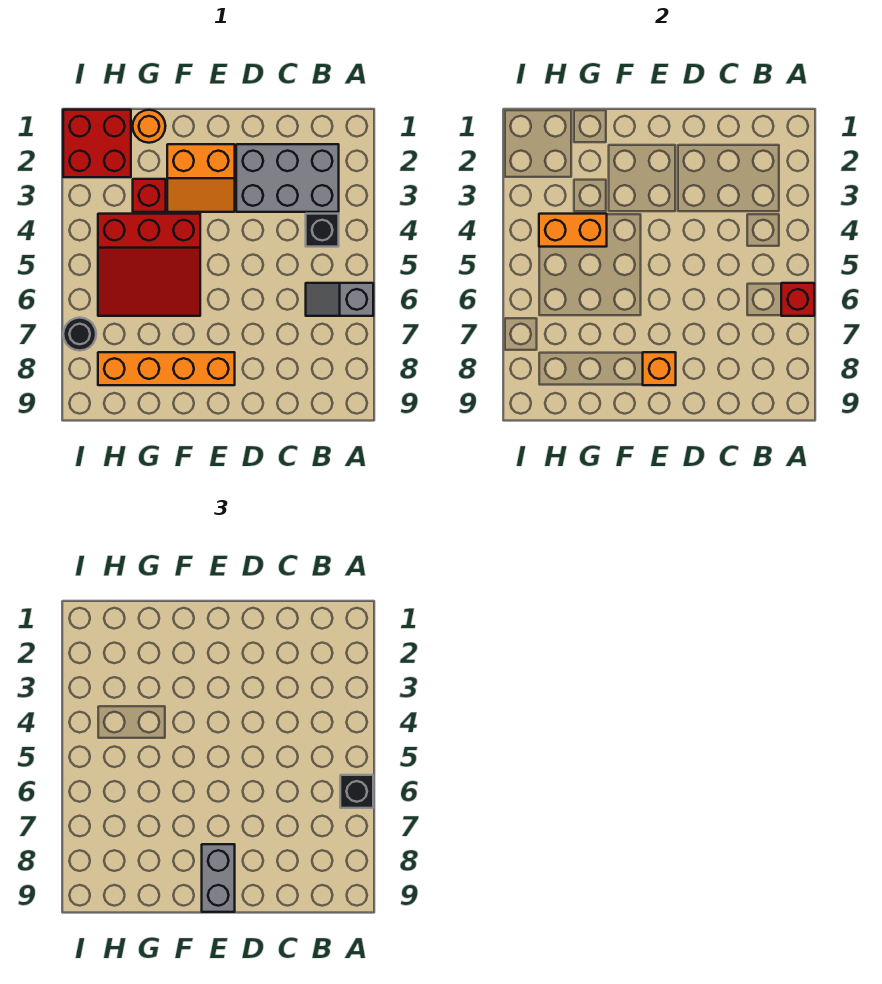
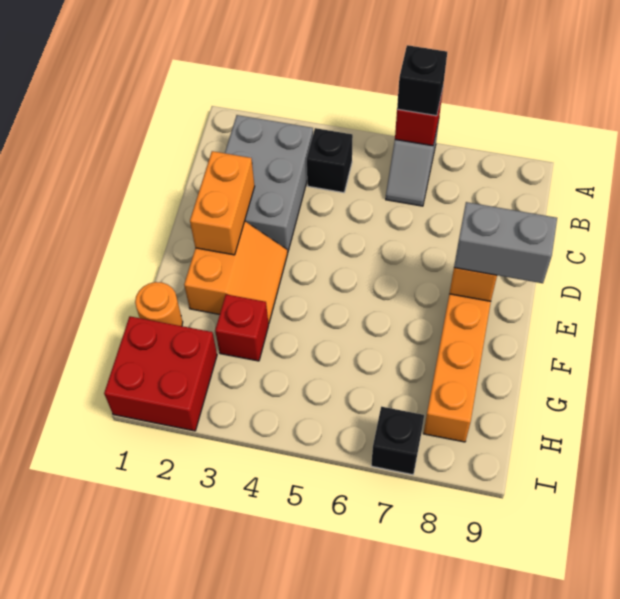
red slope F4:H6 level 1 top 4 -> none
orange brick G4:H4 level 2 -> orange brick D2:E2 level 2
black round brick I7 level 1 -> black brick I7 level 1

